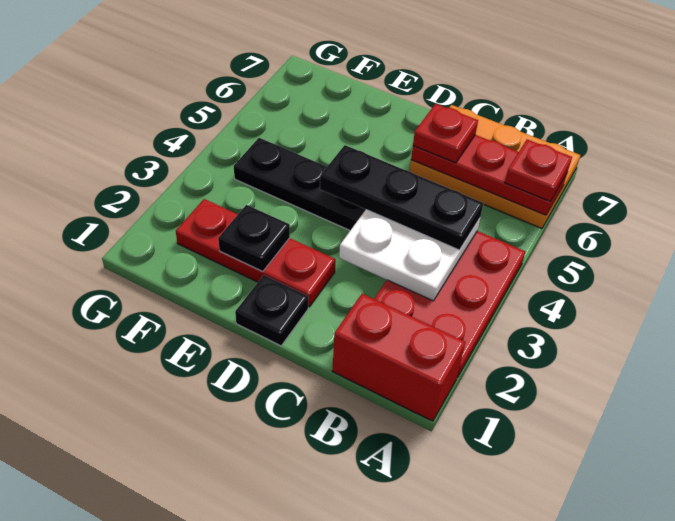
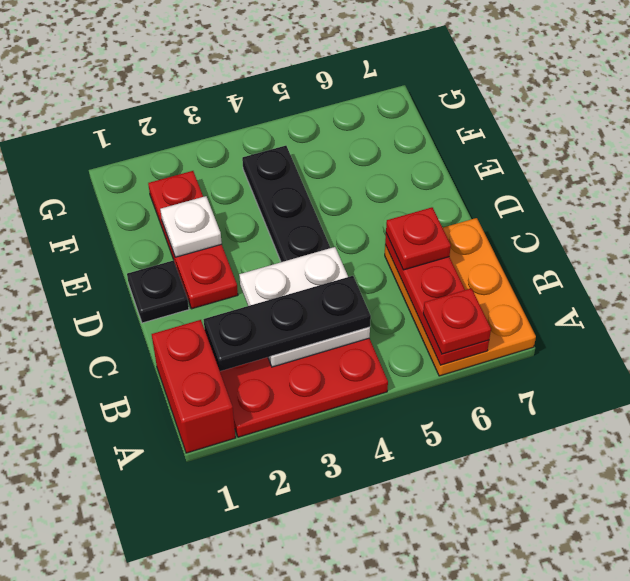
black plate B4:D4 level 3 -> black plate B2:B4 level 3
black plate E2 level 2 -> white plate E2 level 2

